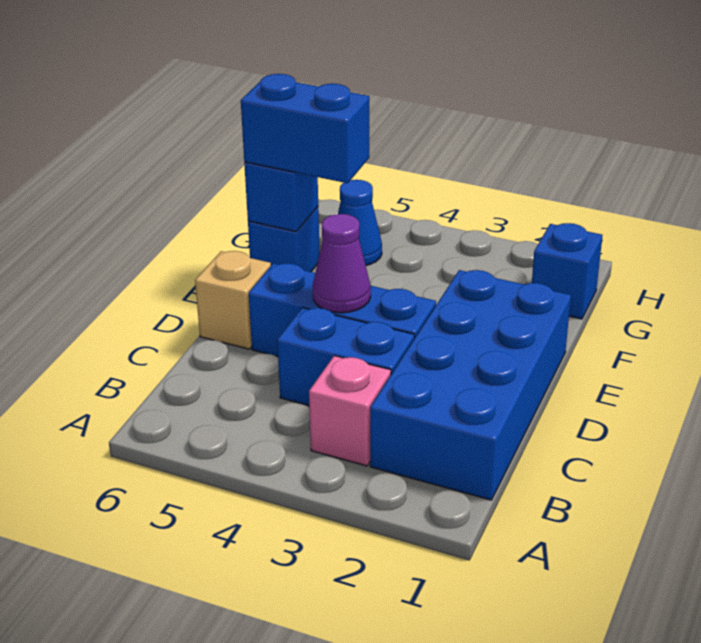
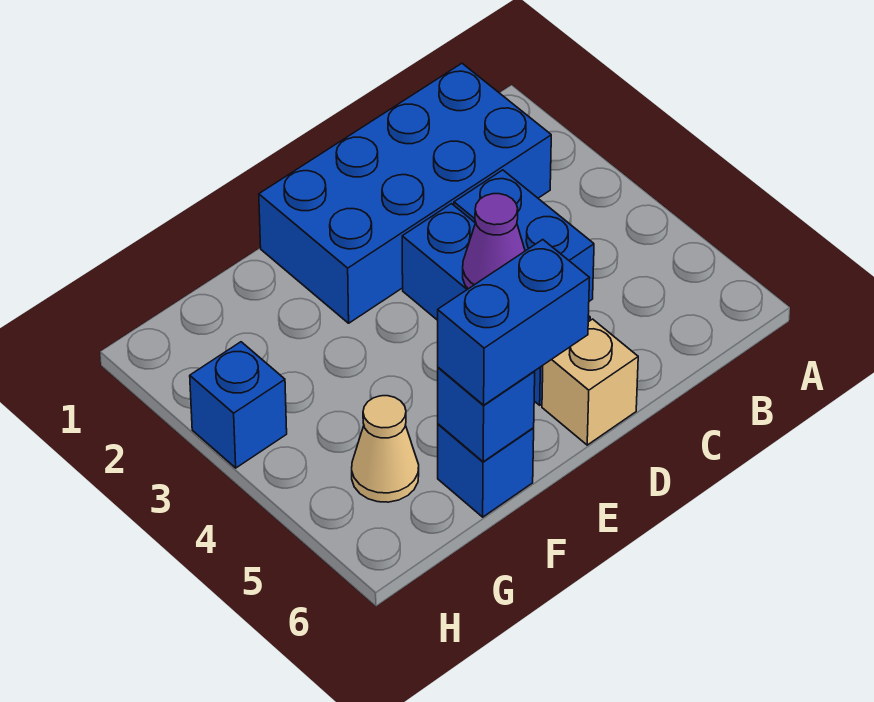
pink brick B3 level 1 -> none
blue brick F5:F6 level 3 -> blue brick E6:F6 level 3
blue brick G1 level 1 -> blue brick H3 level 1
blue cone G5 level 1 -> tan cone G5 level 1

